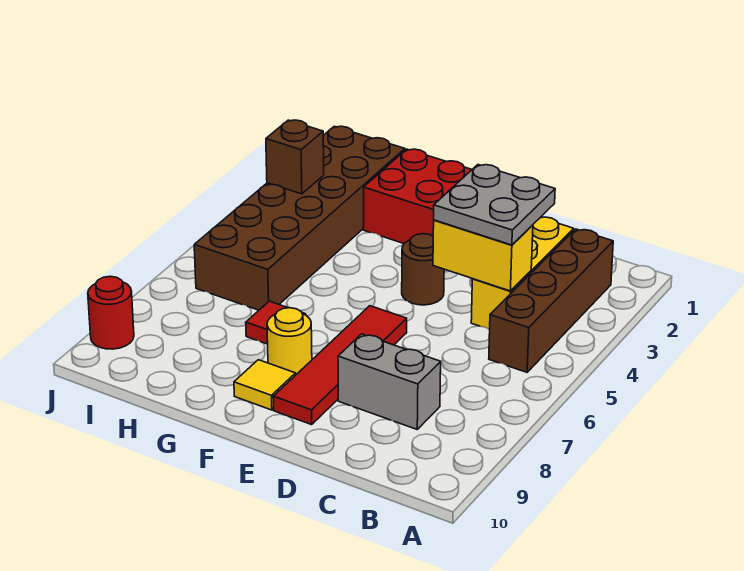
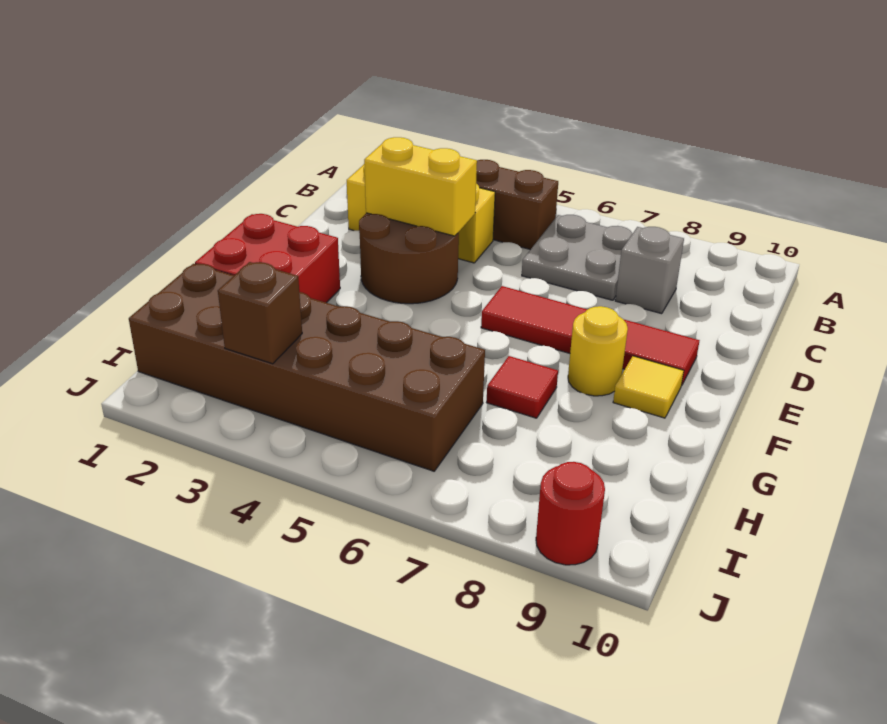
grey plate C3:D4 level 3 -> grey plate B6:C7 level 1
yellow brick C4:D4 level 2 -> yellow brick D3:D4 level 2
grey brick C8:D8 level 1 -> grey brick C8 level 1
brown round brick E4 level 1 -> brown round brick D3:E4 level 1

